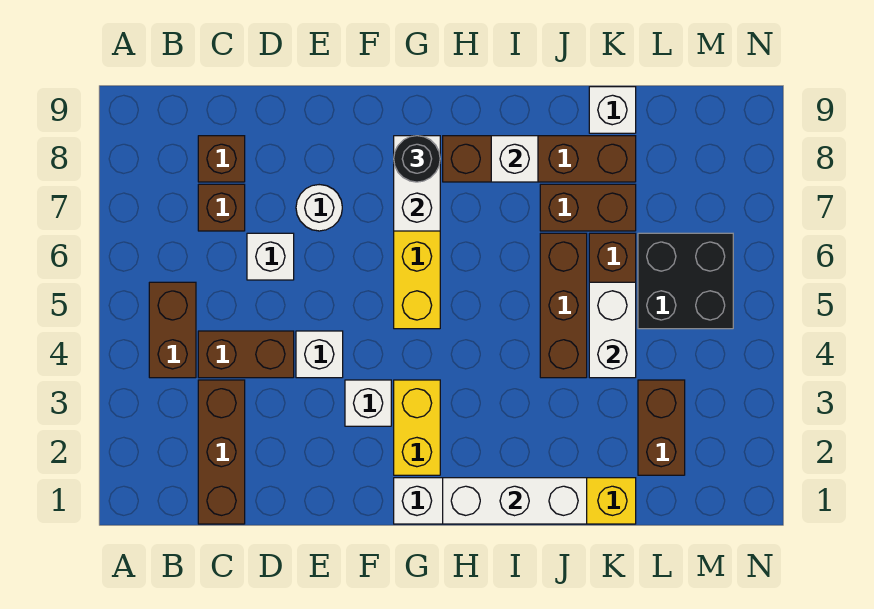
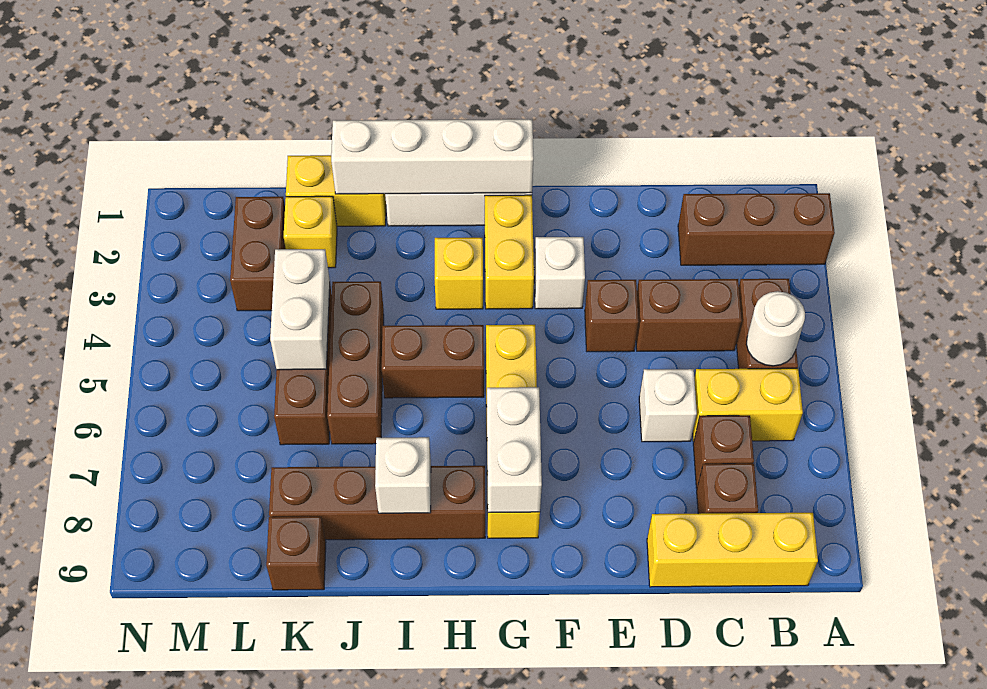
none -> yellow brick B6:C6 level 1
none -> yellow brick B9:D9 level 1
brown brick C1:C3 level 1 -> brown brick A2:C2 level 1
white brick E4 level 1 -> brown brick E4 level 1
white round brick E7 level 1 -> white round brick B5 level 2
black round brick G8 level 3 -> none
white brick H1:J1 level 2 -> white brick G1:J1 level 2
none -> yellow brick H3 level 1
brown brick J7:K7 level 1 -> brown brick H5:I5 level 1
none -> yellow brick K2 level 1
white brick K9 level 1 -> brown brick K9 level 1
black brick L5:M6 level 1 -> none

